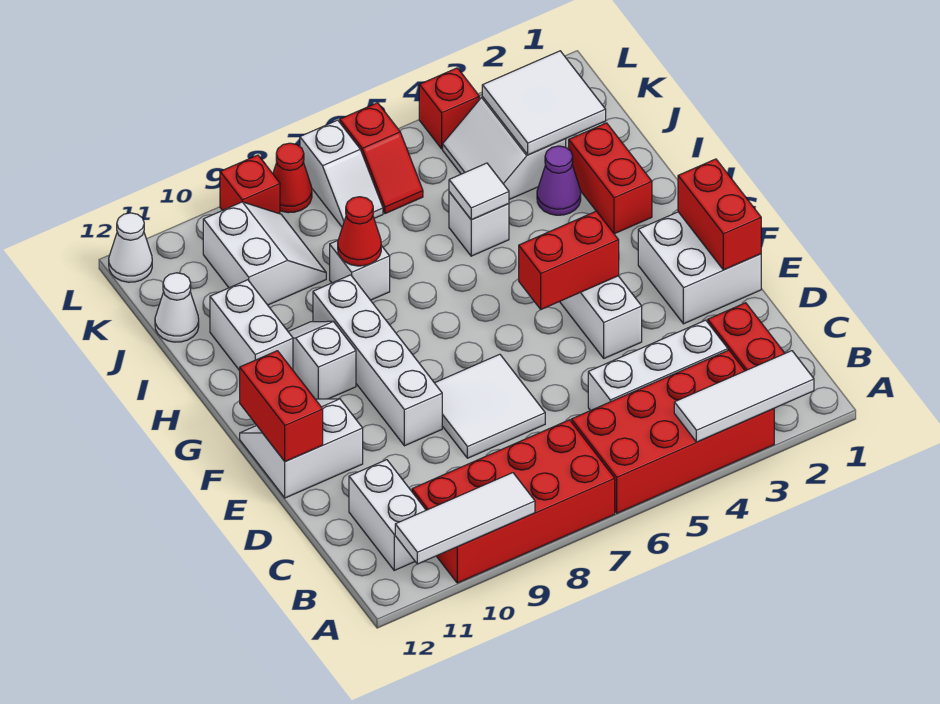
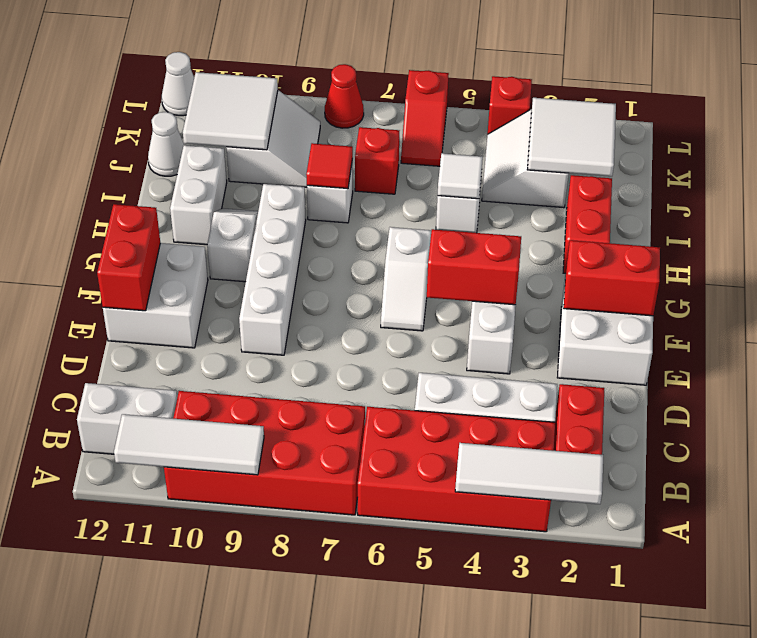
white brick B11:C11 level 1 -> white brick B11:B12 level 1
white tile D7:E8 level 1 -> white tile J10:K11 level 2
red brick E1:F1 level 2 -> red brick F1:F2 level 2
white slope E11:F12 level 1 top E -> white brick E11:F12 level 1
purple cone I3 level 1 -> none
red cone I8 level 2 -> red tile I8 level 2
white slope K7:L7 level 1 top L -> white slope F6:G6 level 1 top G
red brick L9 level 1 -> red brick J7 level 1

